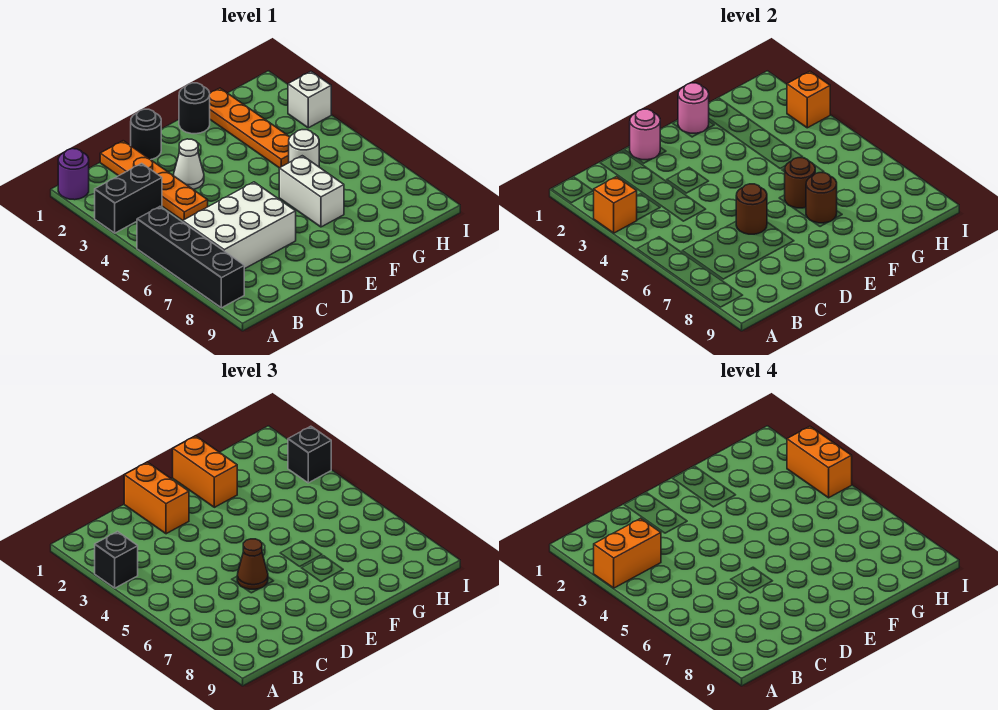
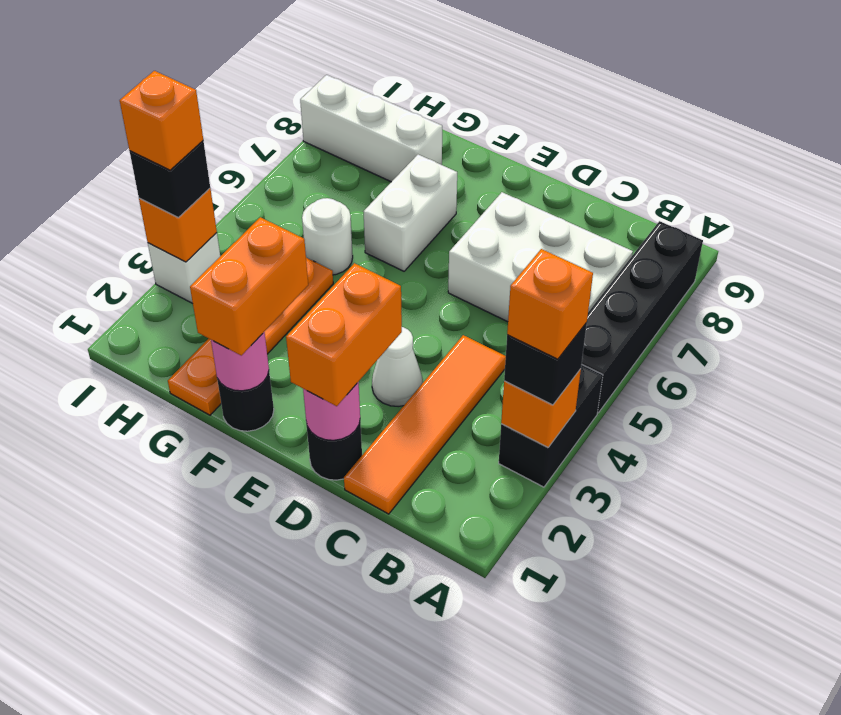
purple round brick A1 level 1 -> none
black brick A3:B3 level 1 -> black brick A3:A4 level 1
orange brick A3:B3 level 4 -> orange brick A3 level 4
orange plate C1:C4 level 1 -> orange tile C1:C4 level 1
brown round brick D6 level 2 -> none
brown cone D6 level 3 -> none
brown round brick F6 level 2 -> none
brown round brick F7 level 2 -> none
none -> white brick G8:I8 level 1
orange brick I3:I4 level 4 -> orange brick I3 level 4

